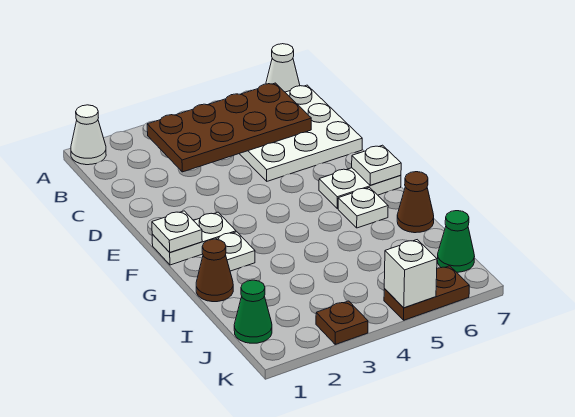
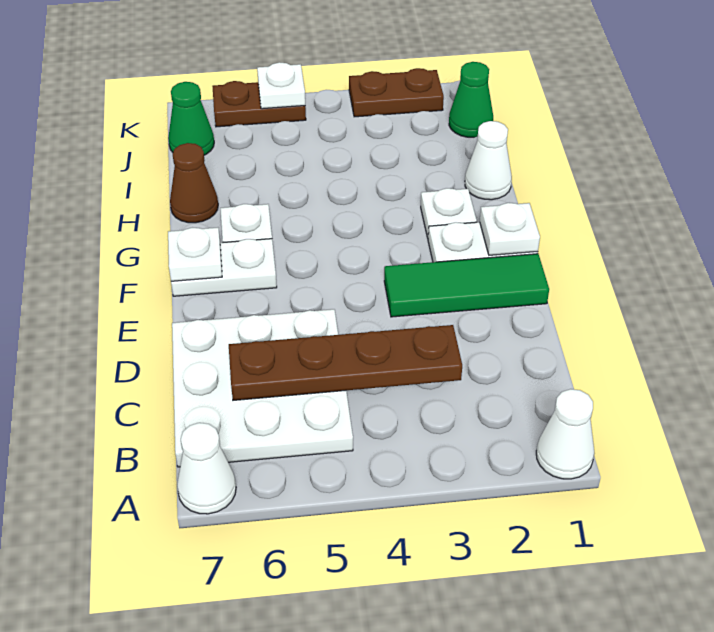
brown plate B3:C6 level 2 -> brown plate C3:C6 level 2
none -> green tile E1:E3 level 1
brown cone H1 level 1 -> white cone H1 level 1
brown plate K3 level 1 -> brown plate K2:K3 level 1
white brick K5 level 2 -> white plate K5 level 2

